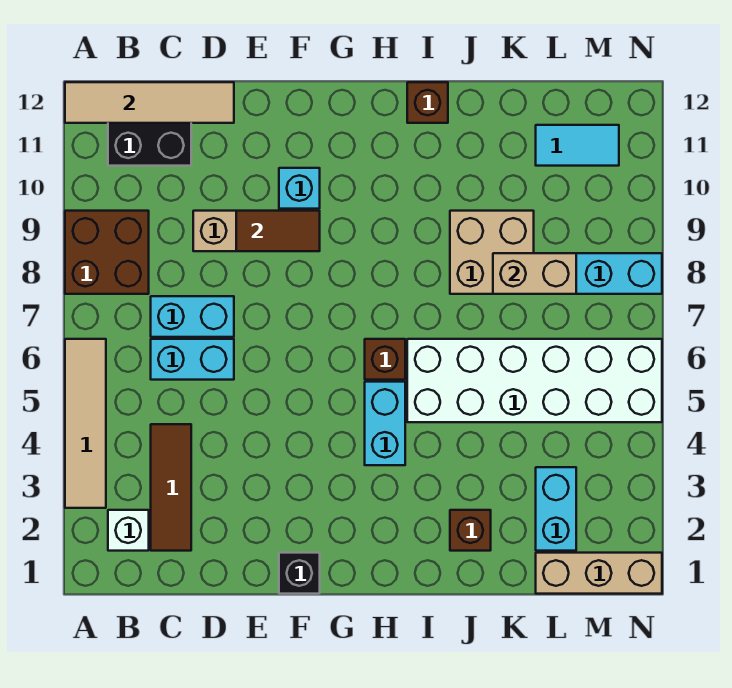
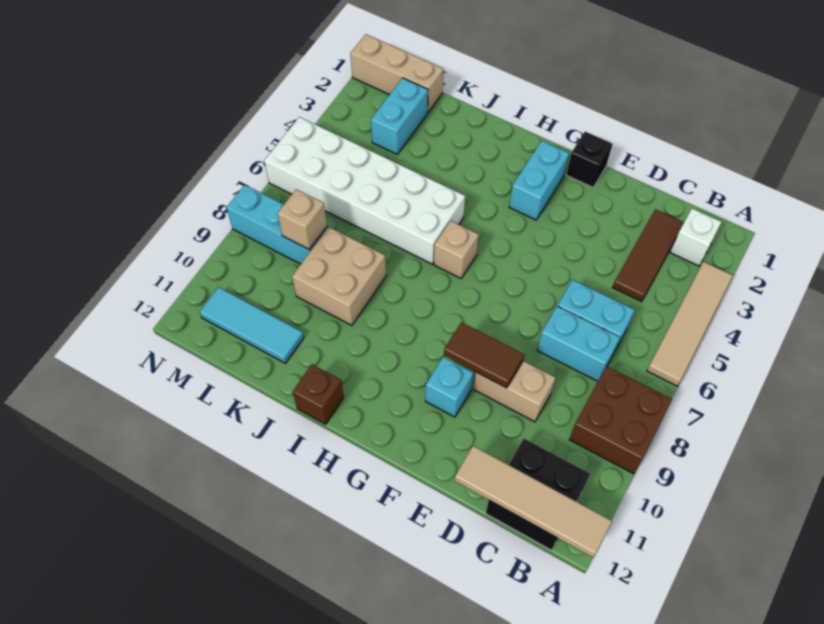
cyan brick H4:H5 level 1 -> cyan brick G2:G3 level 1
brown brick H6 level 1 -> tan brick H6 level 1
brown brick J2 level 1 -> none
tan brick K8:L8 level 2 -> tan brick L8 level 2
cyan tile L11:M11 level 1 -> cyan tile K11:M11 level 1

